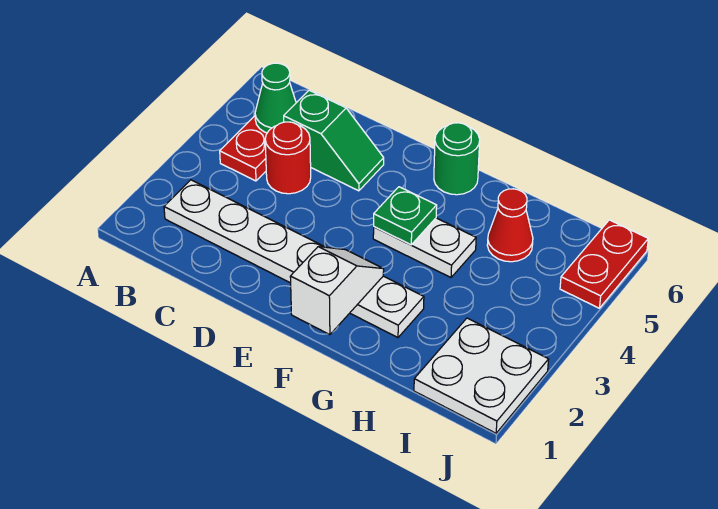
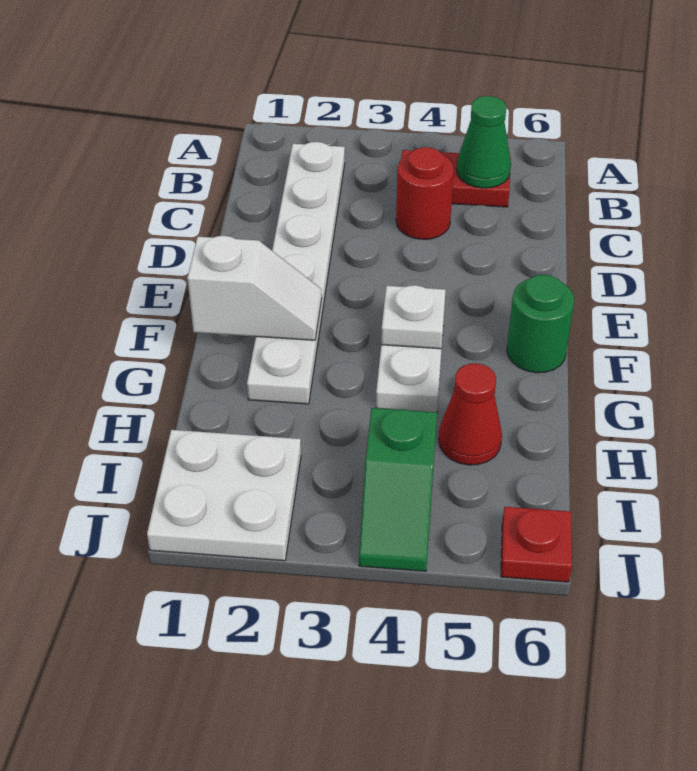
green slope C5:D5 level 1 top C -> green slope I4:J4 level 1 top I
green plate F4 level 2 -> white plate F4 level 2
red plate J5:J6 level 1 -> red plate J6 level 1

